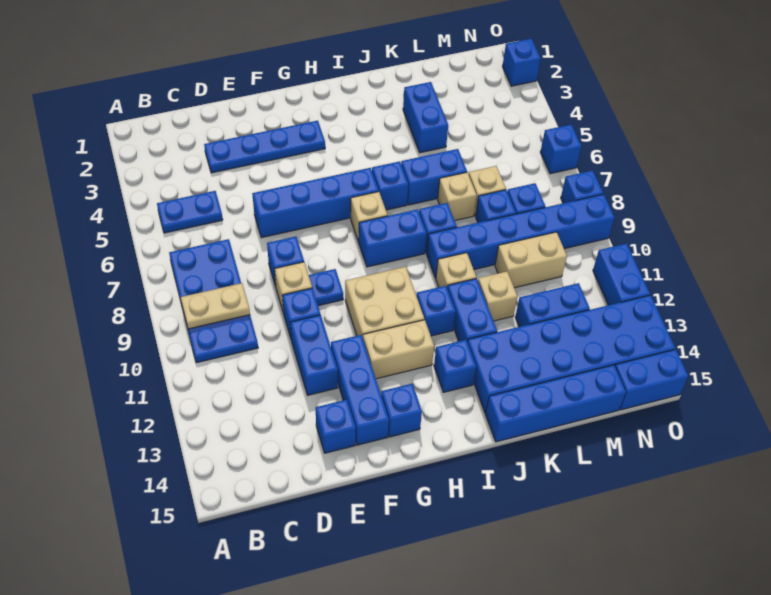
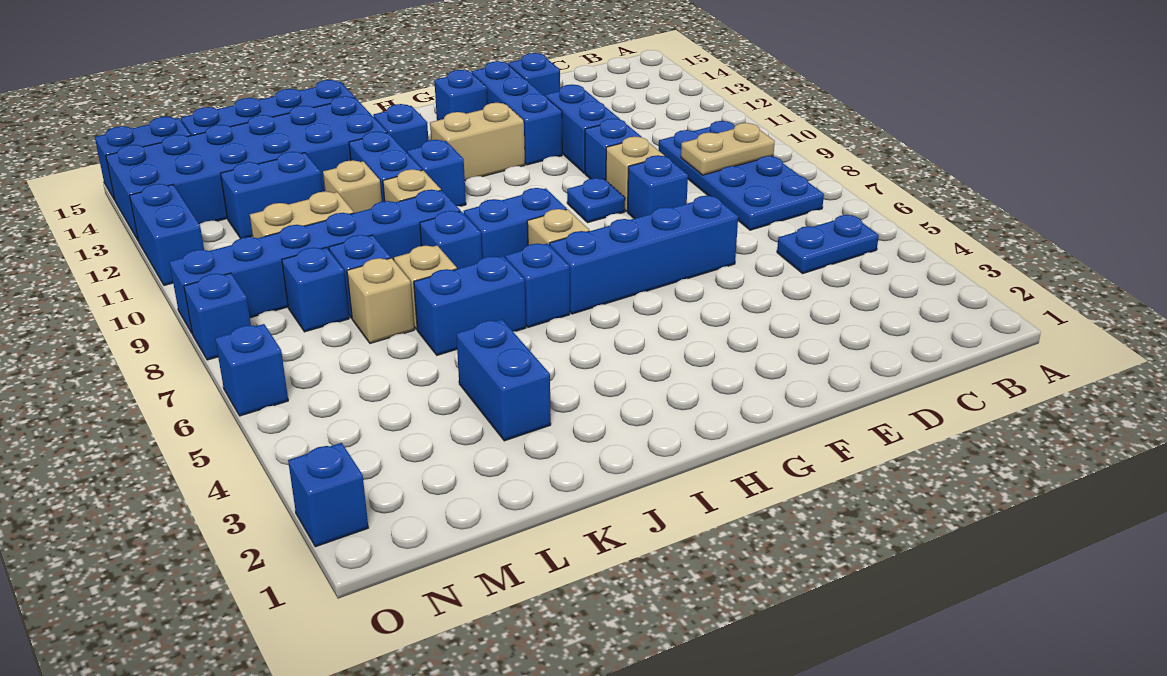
blue plate D3:G3 level 1 -> none
tan brick G10:H11 level 1 -> none

